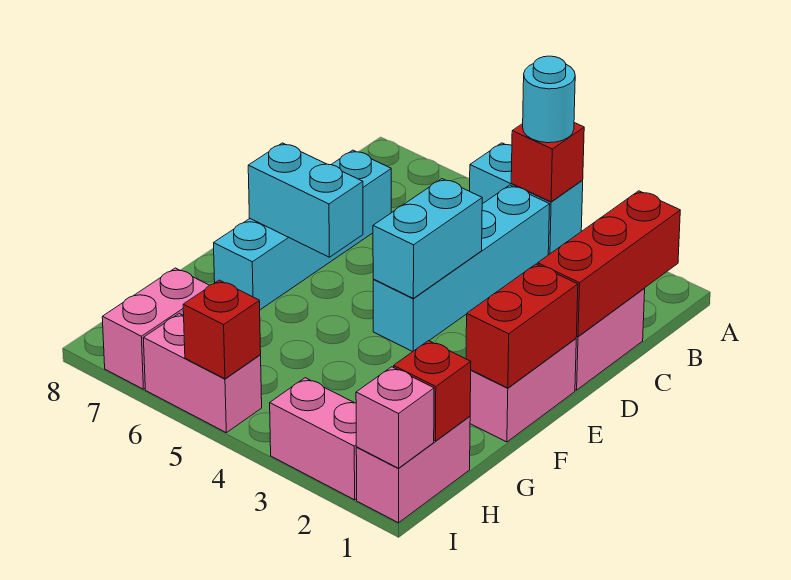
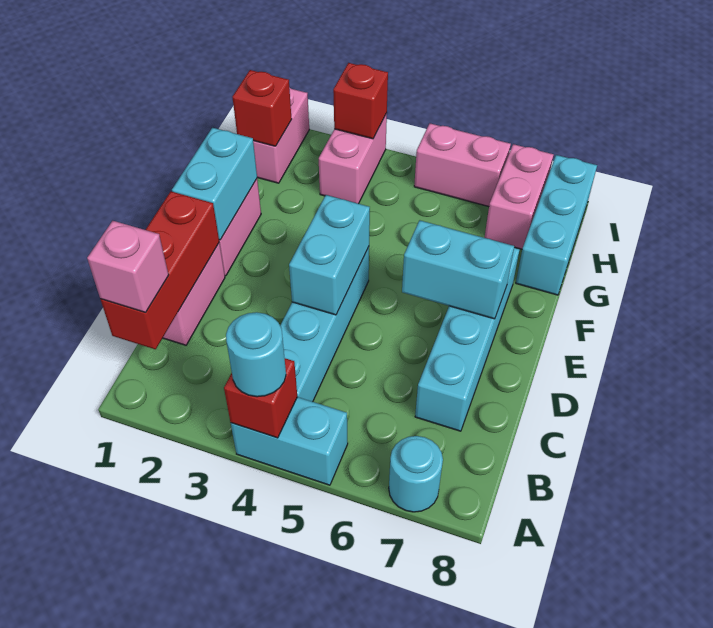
none -> cyan round brick A7 level 1
red brick E1:F1 level 2 -> cyan brick E1:F1 level 2
none -> cyan brick G8:I8 level 1
pink brick I1 level 2 -> pink brick B1 level 3
pink brick I2:I3 level 1 -> pink brick H3:I3 level 1
red brick I5 level 2 -> red brick I3 level 2

